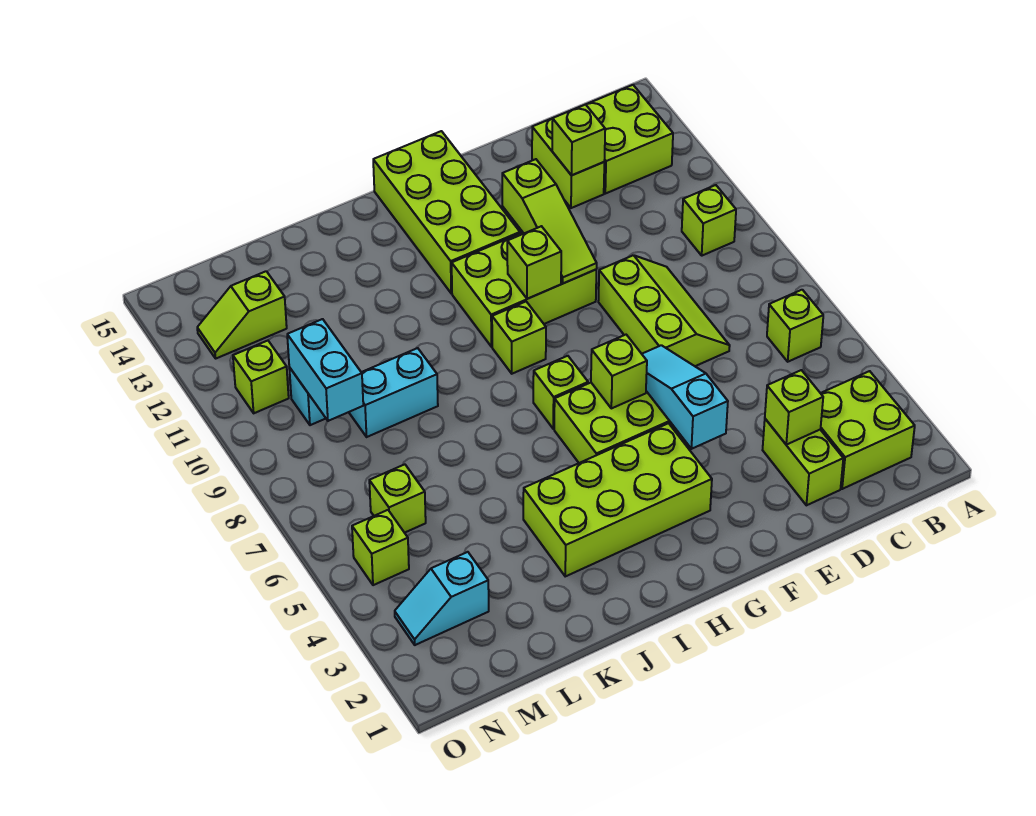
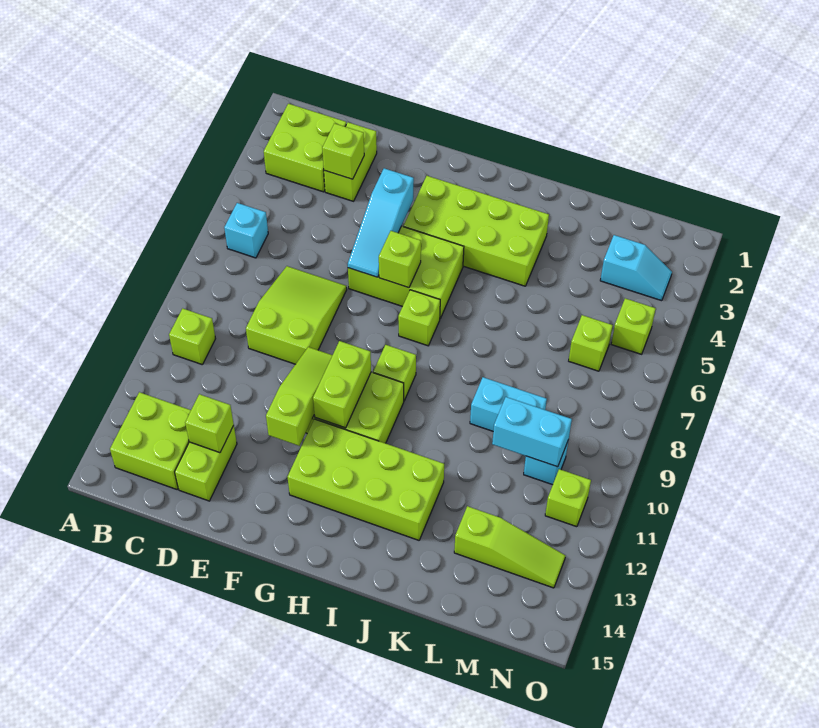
lime brick B6 level 1 -> cyan brick B6 level 1
lime slope D7:E9 level 1 top E -> lime slope D7:E9 level 1 top 9
lime brick G10 level 2 -> lime brick G10:G11 level 2
lime brick G12:H15 level 1 -> lime brick G12:J13 level 1
cyan brick M9:M10 level 2 -> cyan brick L10:M10 level 2
lime slope M13:N13 level 1 top M -> lime slope L13:N13 level 1 top L

